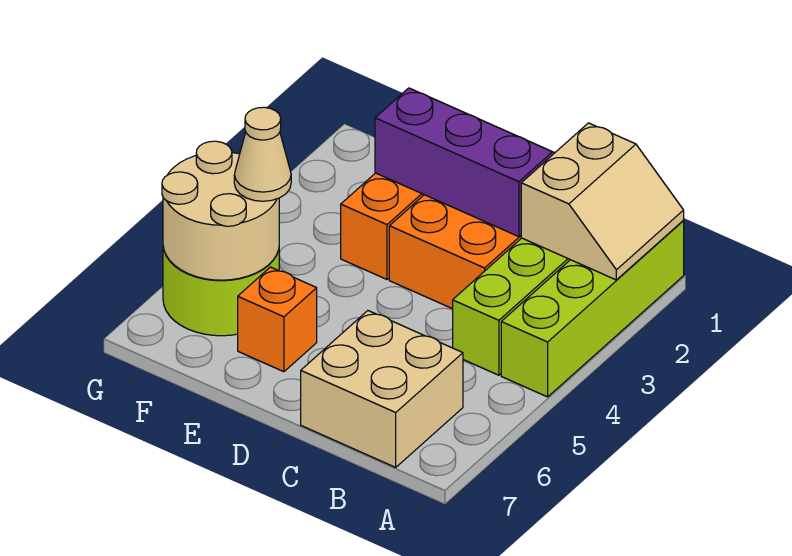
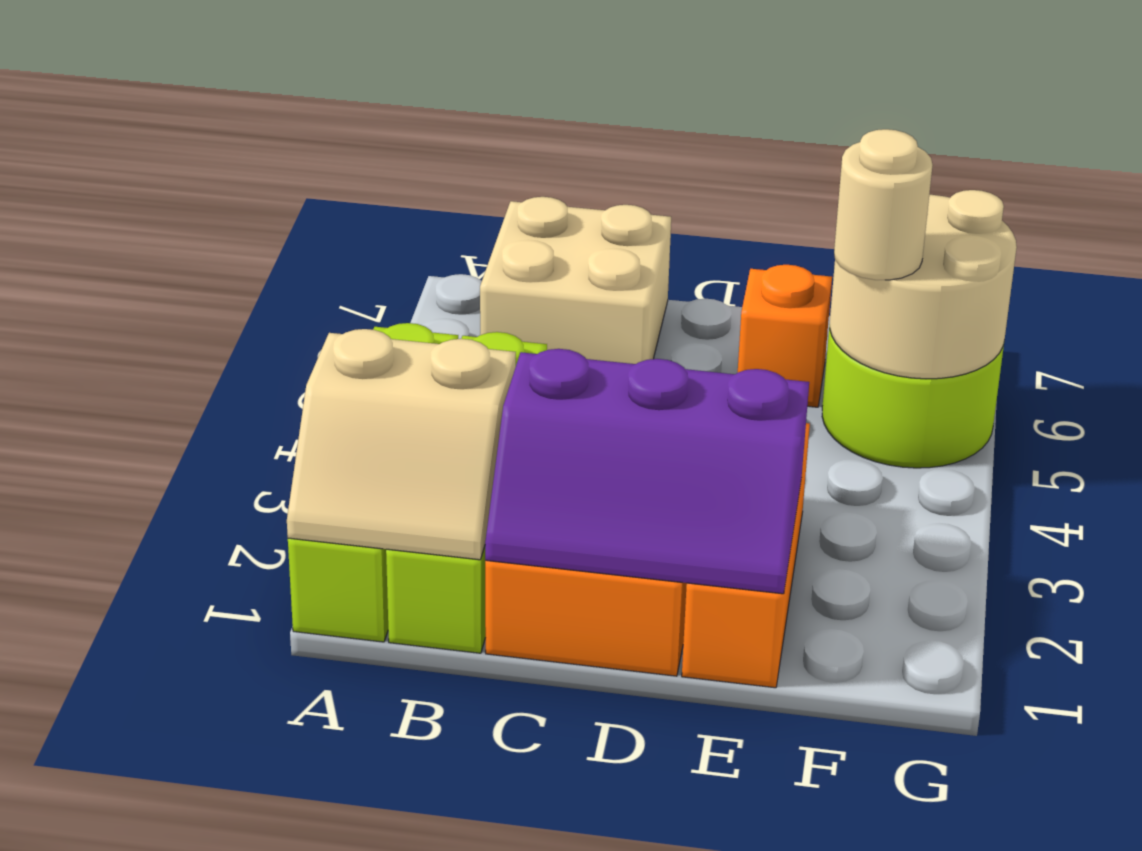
tan slope A1:B2 level 2 top B -> tan slope A1:B2 level 2 top 2
tan cone F5 level 3 -> tan round brick F5 level 3

